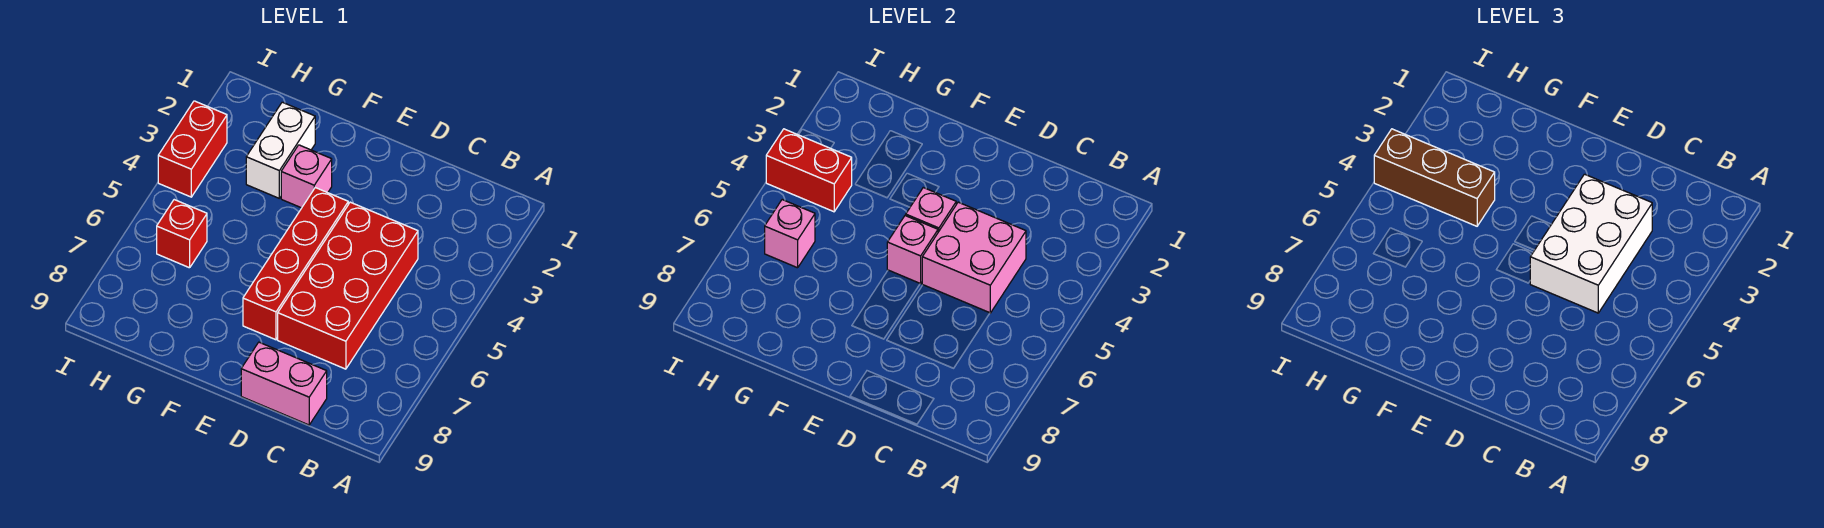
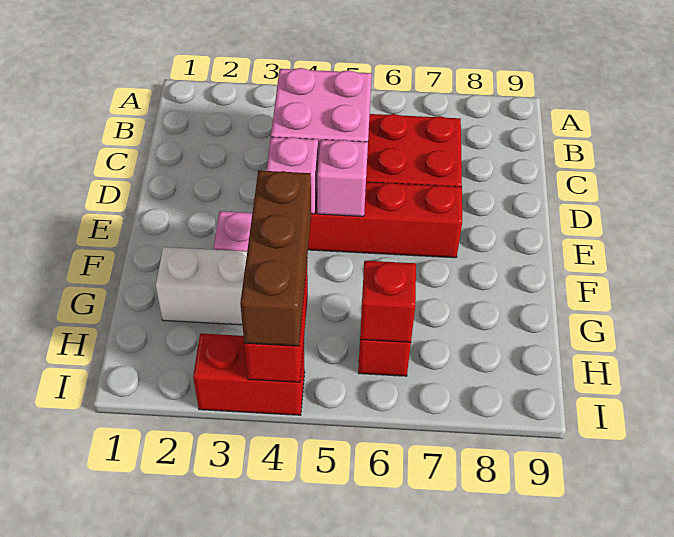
white brick C3:D5 level 3 -> none
pink brick C9:D9 level 1 -> none
pink brick H6 level 2 -> red brick H6 level 2

